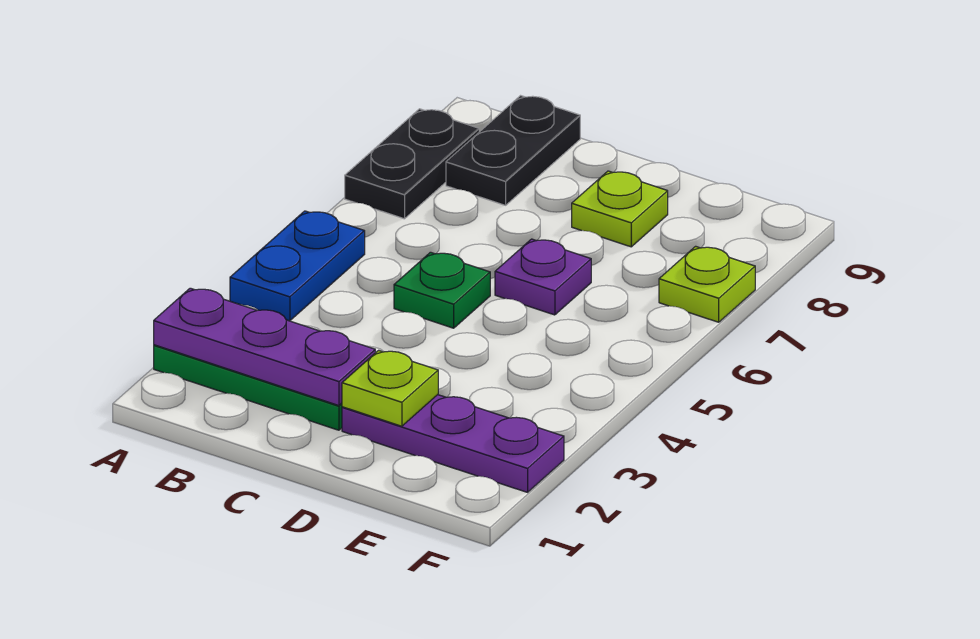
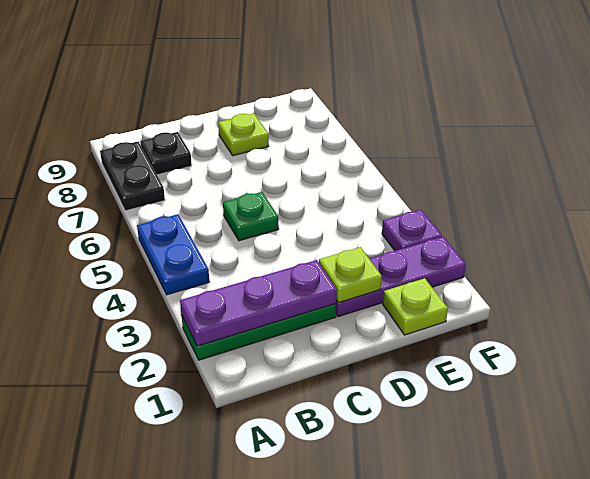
black plate B8:B9 level 1 -> black plate B8 level 1
purple plate D6 level 1 -> purple plate F3 level 1
lime plate F7 level 1 -> lime plate E1 level 1

